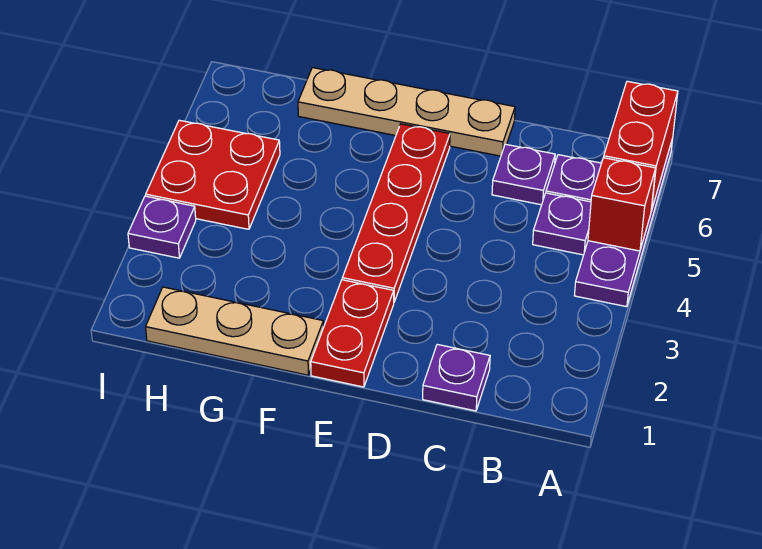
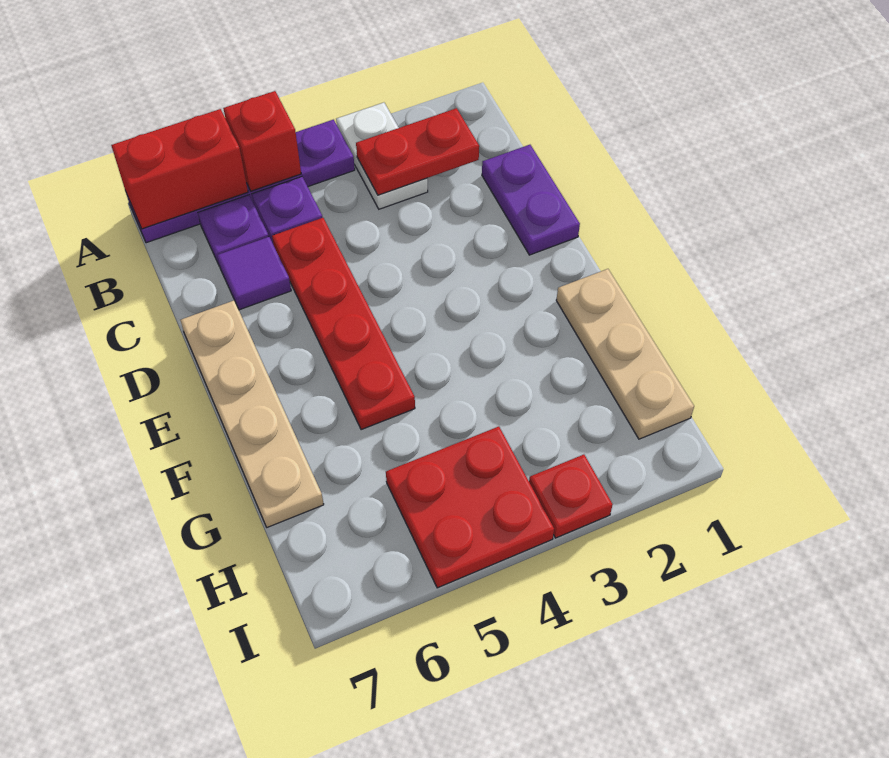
none -> white plate A3:B3 level 1
purple plate C1 level 1 -> purple plate C1:D1 level 1
purple plate C6 level 1 -> purple tile C6 level 1
red plate E1:E2 level 1 -> red plate B2:B3 level 2
red plate E3:E6 level 1 -> red plate C5:F5 level 1
purple plate I3 level 1 -> red plate I3 level 1

